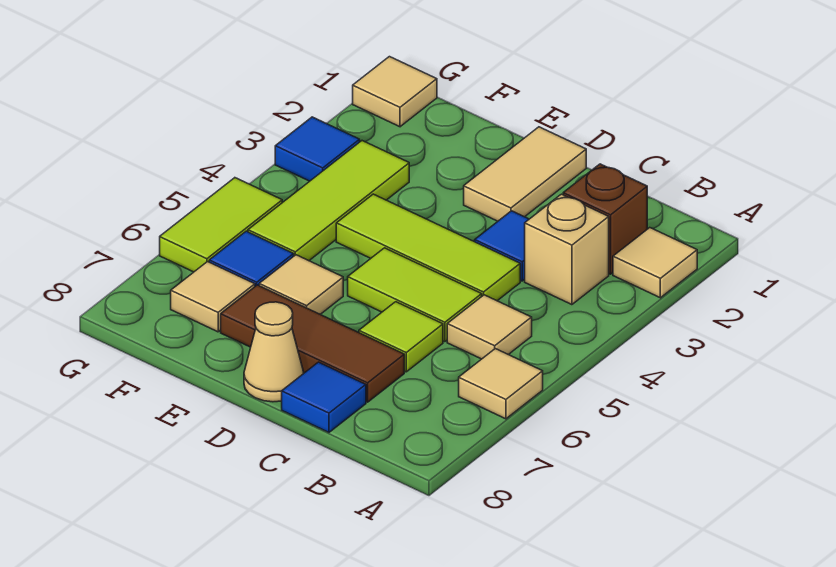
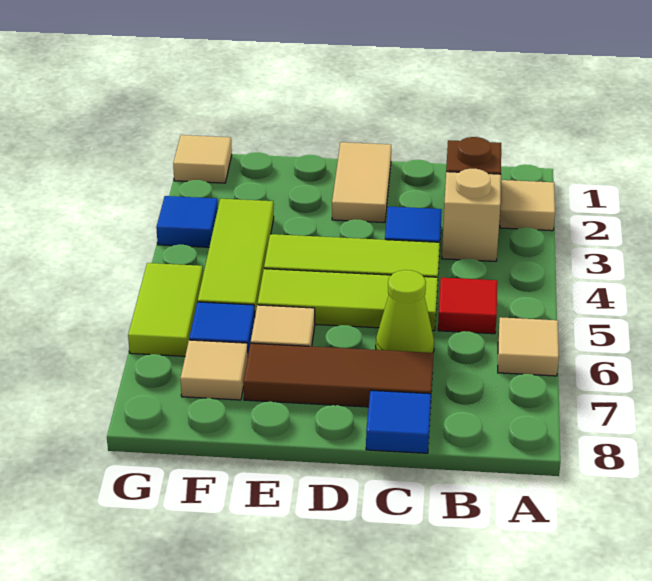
tan tile B5 level 1 -> red tile B5 level 1
lime tile C5:D5 level 1 -> lime tile C5:E5 level 1
lime tile C6 level 1 -> lime cone C6 level 1
tan cone D8 level 1 -> none

